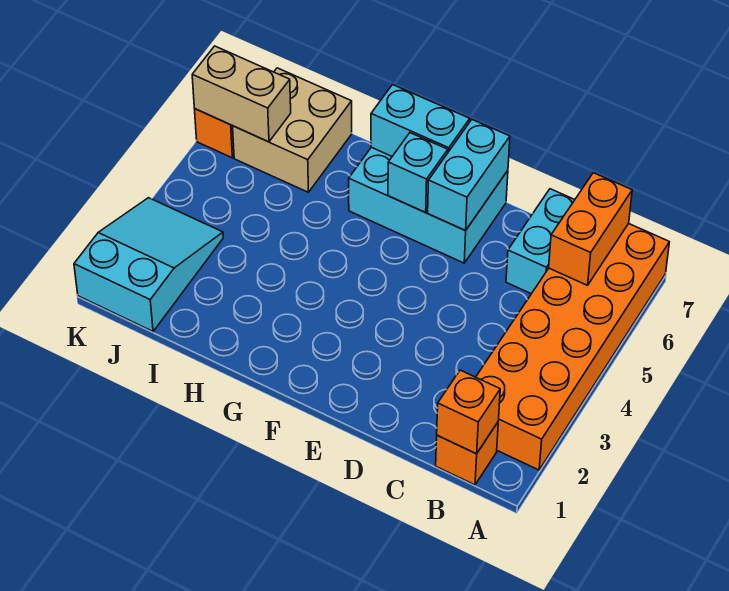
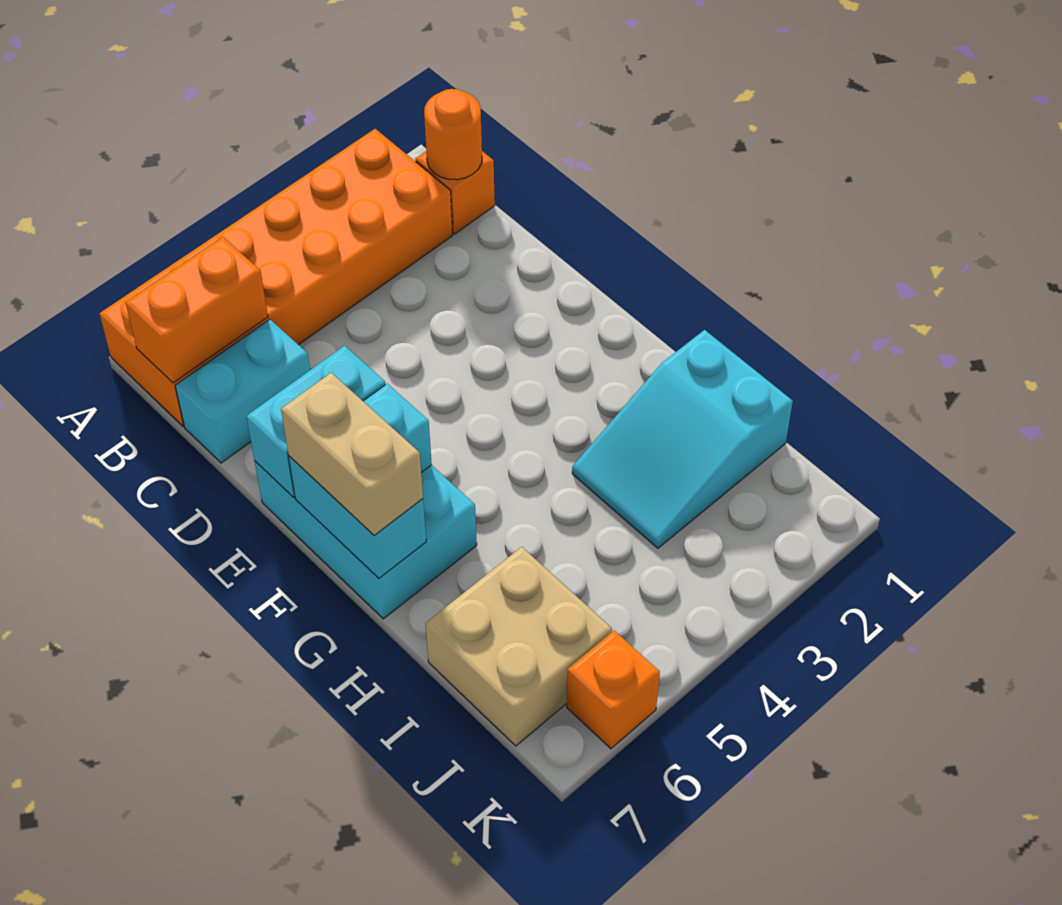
orange brick B1 level 2 -> orange round brick B1 level 2
cyan slope J1:K3 level 1 top 1 -> cyan slope H1:I3 level 1 top 1
tan brick J6:K6 level 2 -> tan brick F7:G7 level 3

